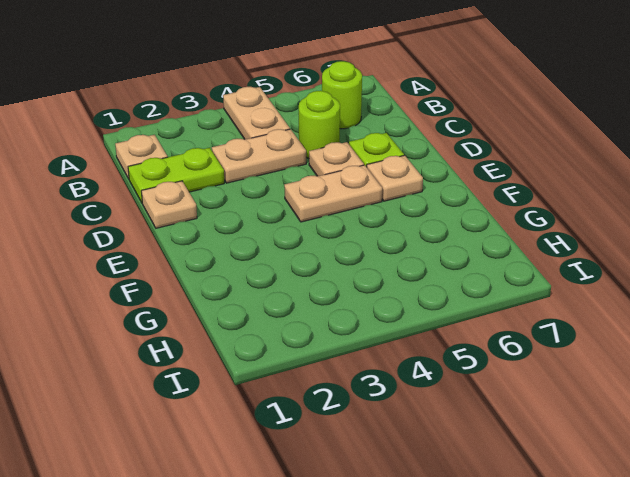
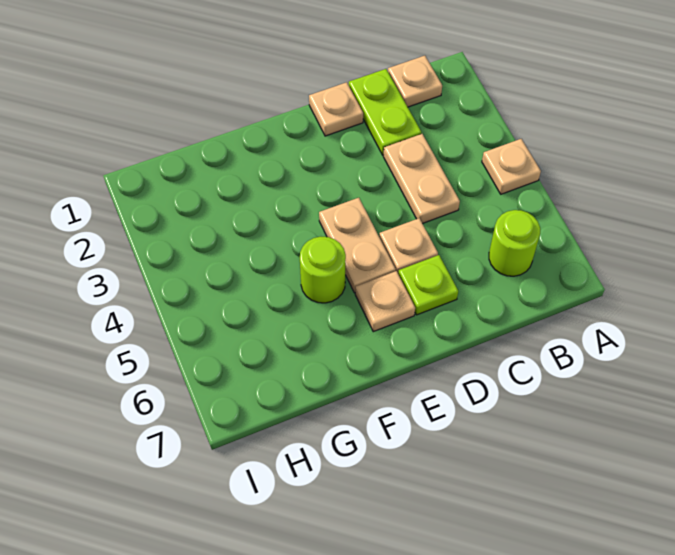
tan plate A4:B4 level 1 -> tan plate A4 level 1
lime round brick C5 level 1 -> lime round brick F5 level 1

